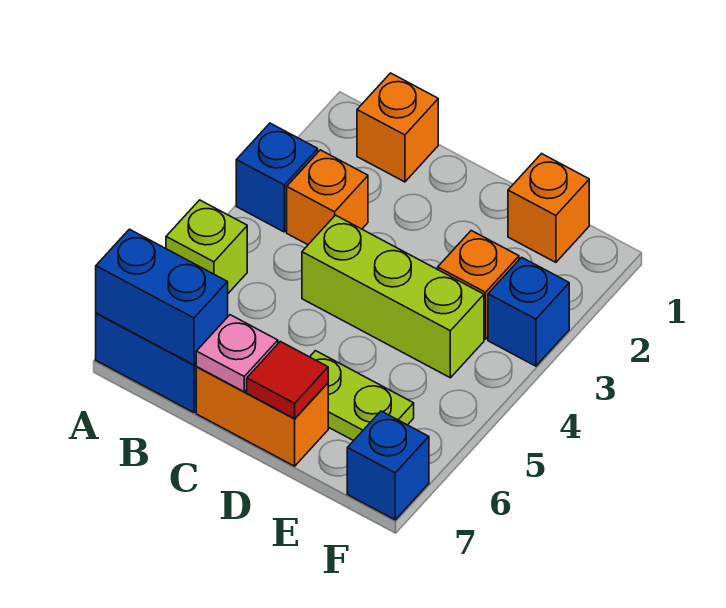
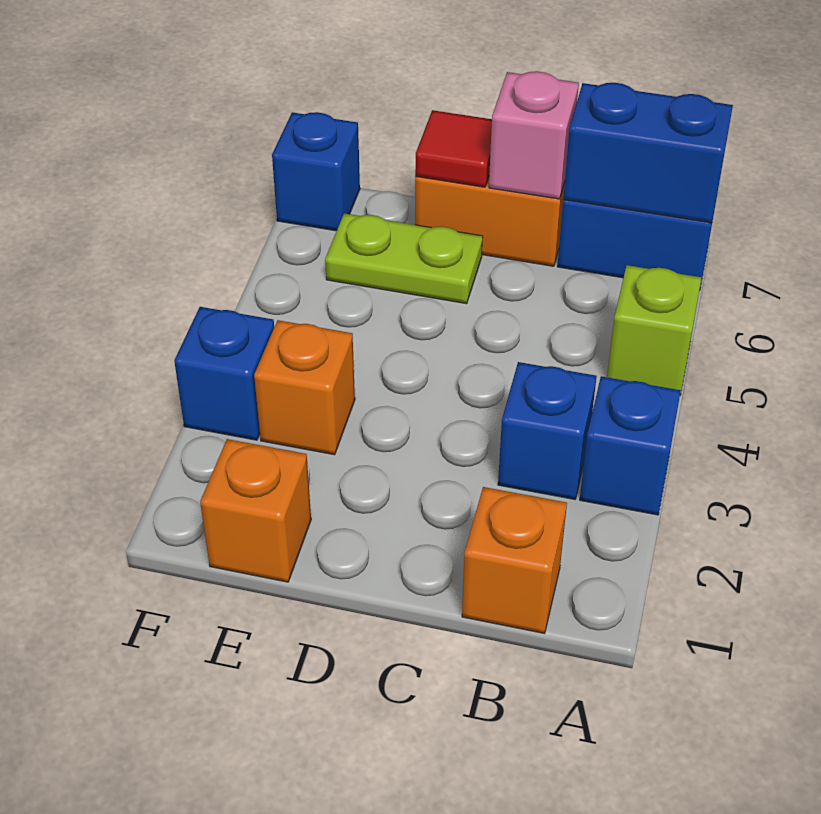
orange brick B3 level 1 -> blue brick B3 level 1
lime brick C4:E4 level 1 -> none
pink plate C7 level 2 -> pink brick C7 level 2

